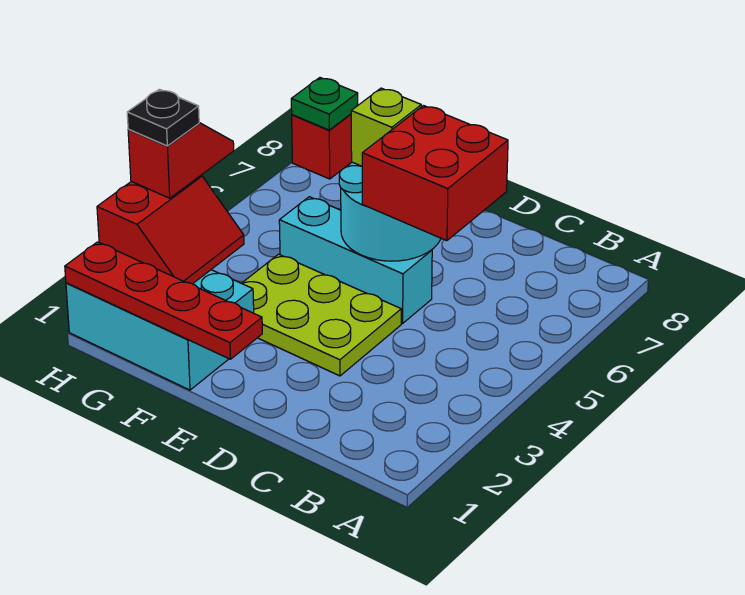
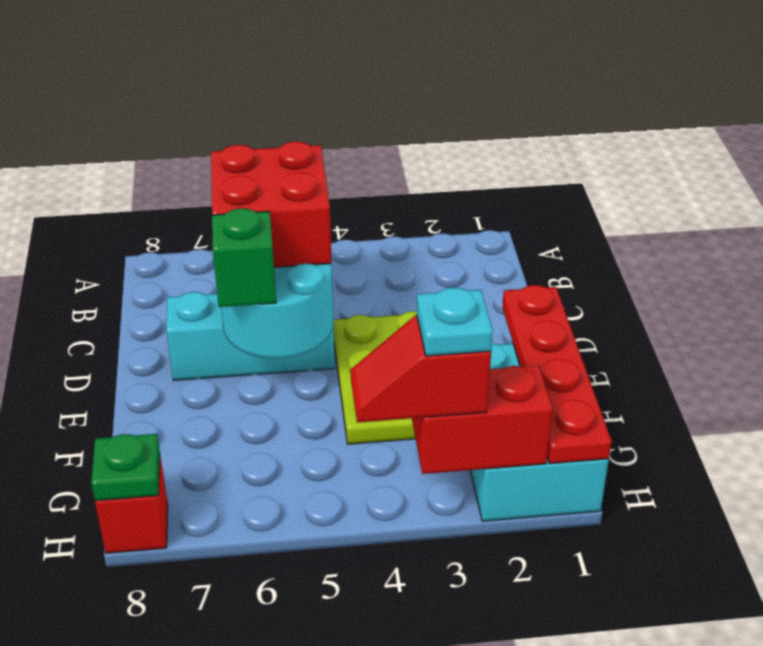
cyan brick D5:F5 level 1 -> cyan brick D5:D7 level 1
lime brick E6 level 3 -> green brick E6 level 3
black plate H3 level 4 -> cyan plate H3 level 4

